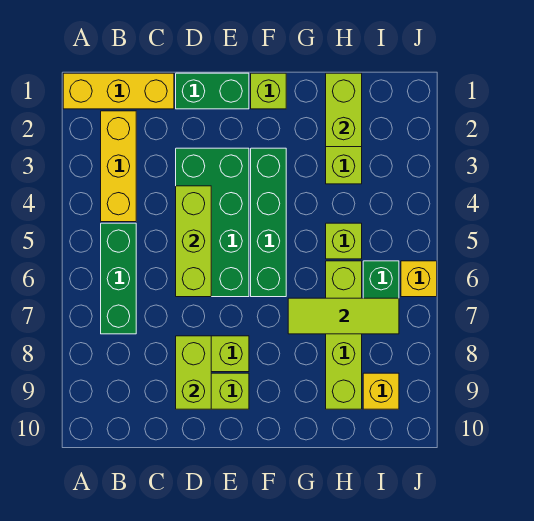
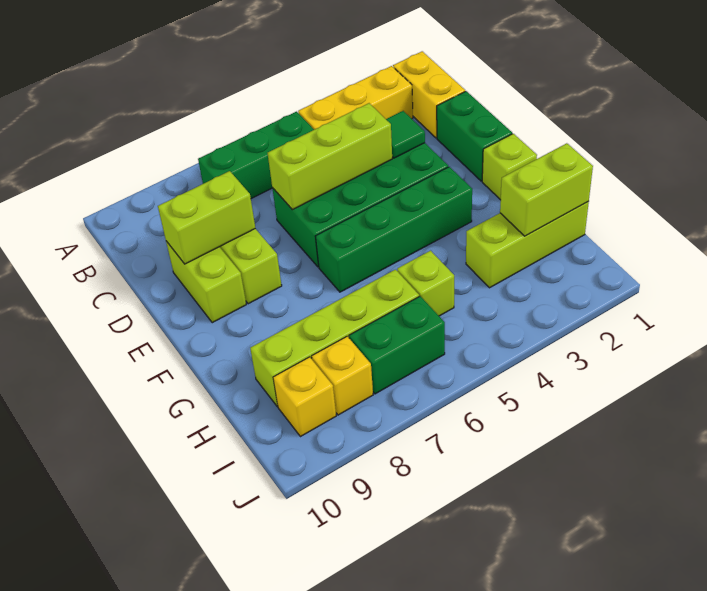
yellow brick A1:C1 level 1 -> yellow brick B1:C1 level 1
none -> green tile D3 level 2
lime tile G7:I7 level 2 -> none
yellow brick J6 level 1 -> yellow brick I8 level 1

